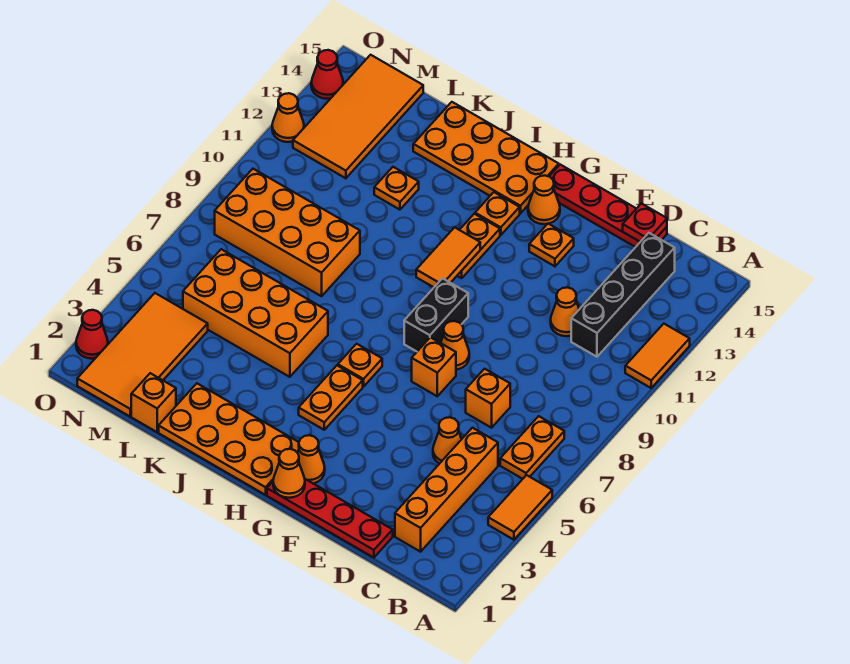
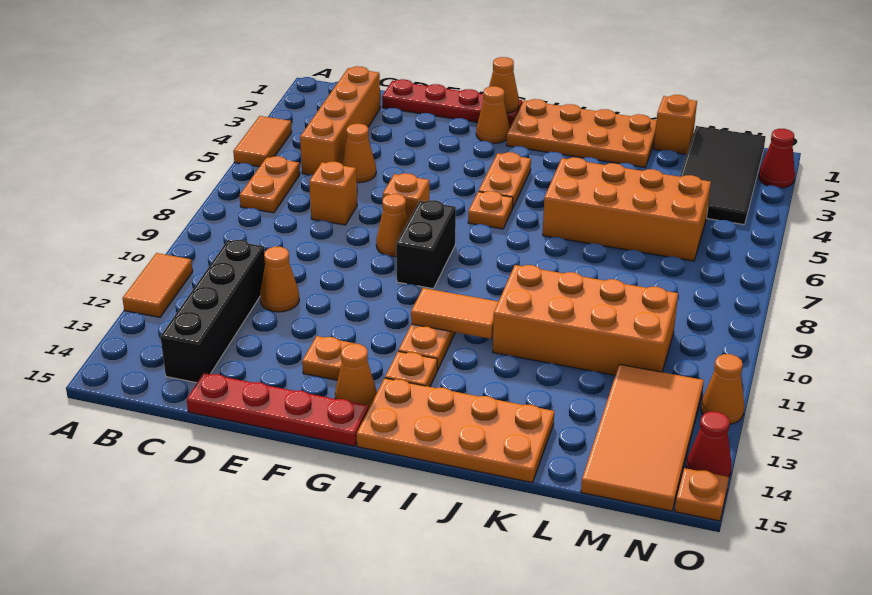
red plate D15 level 2 -> none
orange tile H10:H11 level 2 -> orange tile H11:I11 level 2
orange brick K8:N9 level 1 -> orange brick J10:M11 level 1
orange plate K12 level 1 -> orange plate O15 level 1
orange tile M1:N4 level 1 -> black tile M1:N4 level 1

